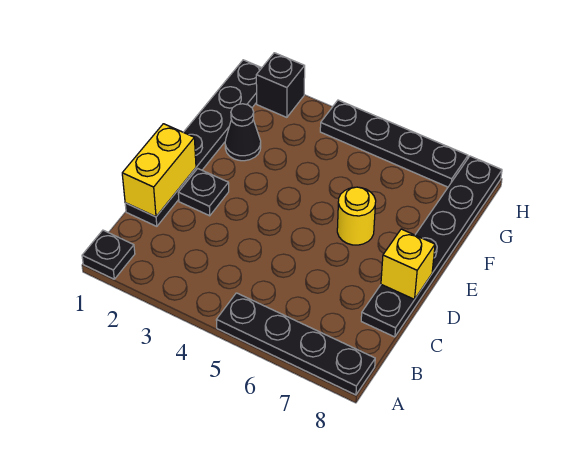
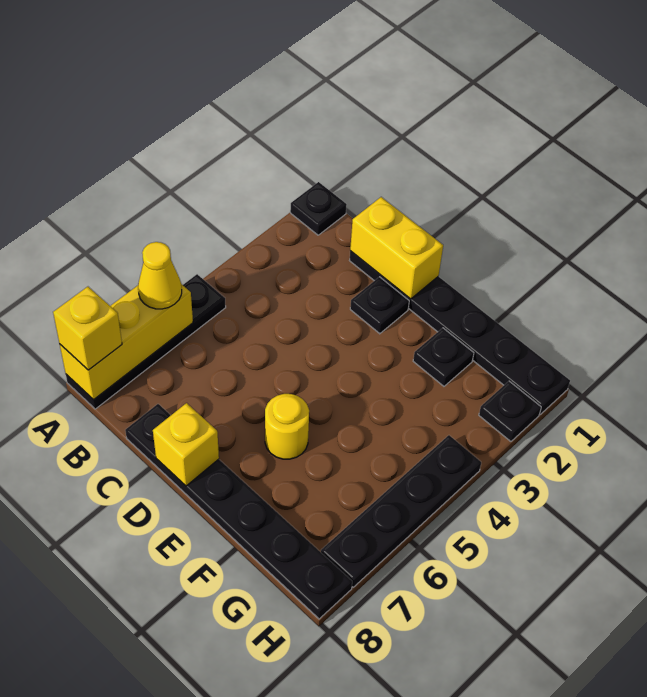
none -> yellow brick A6:A8 level 2
none -> yellow cone A6 level 3
none -> yellow brick A8 level 3
black cone F2 level 1 -> black plate F2 level 1
black brick H2 level 1 -> black plate H2 level 1

